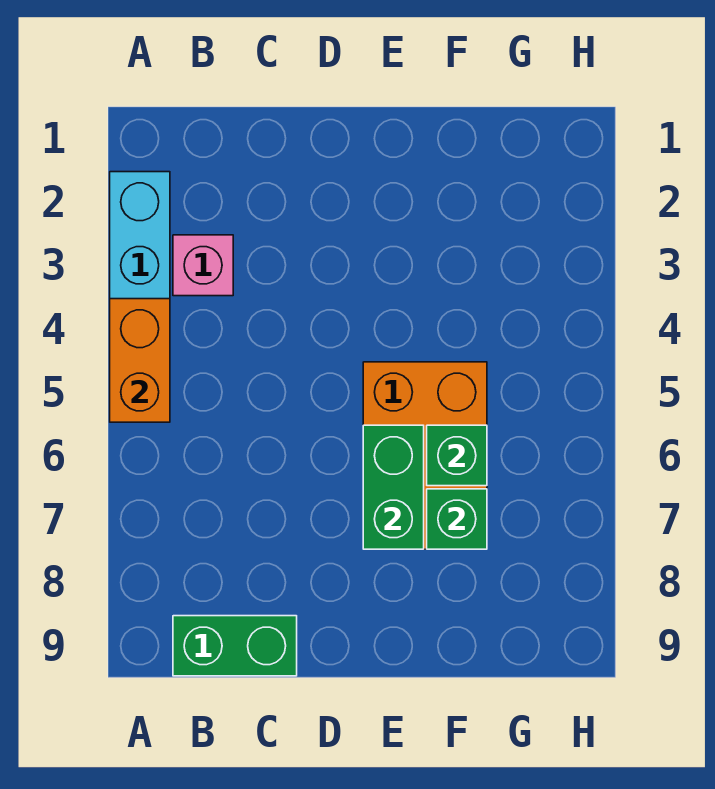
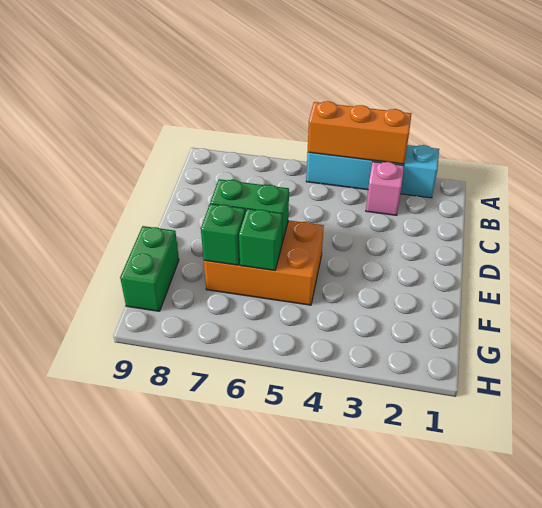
orange brick A4:A5 level 2 -> orange brick A3:A5 level 2
green brick B9:C9 level 1 -> green brick F9:G9 level 1

